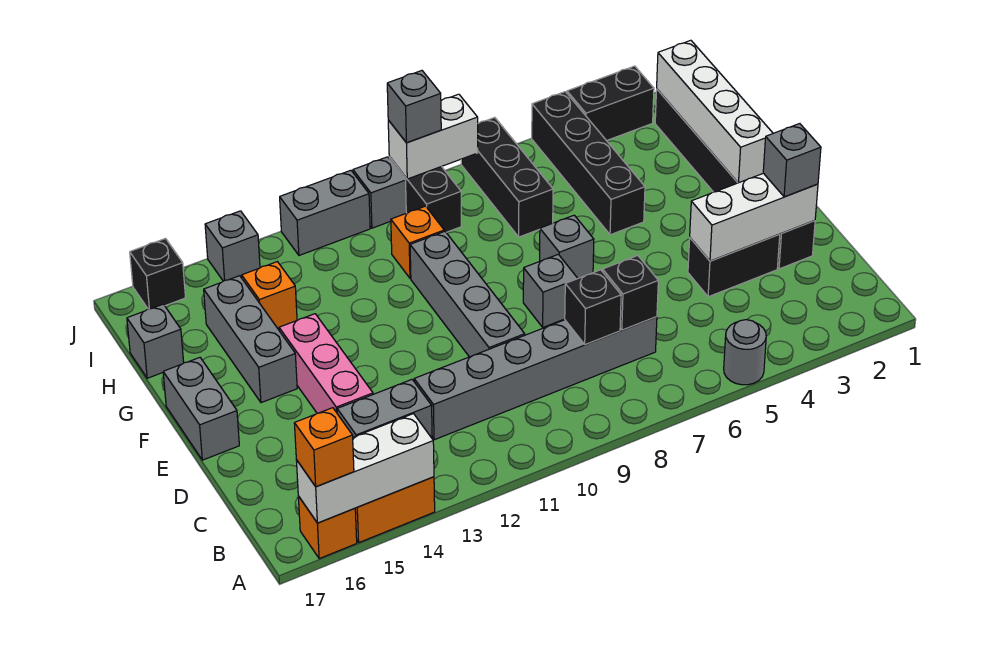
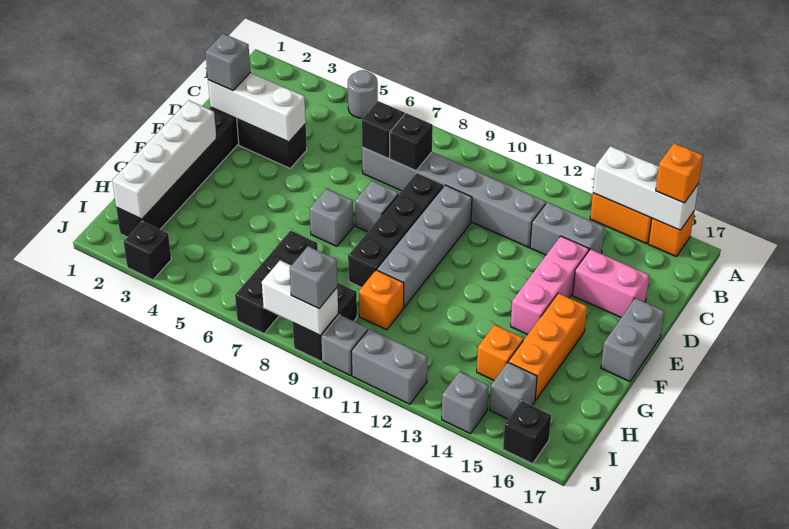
none -> pink brick D15:D16 level 1
grey brick F15:H15 level 1 -> orange brick F15:H15 level 1
black brick G5:J5 level 1 -> black brick D9:G9 level 1
grey brick H17 level 1 -> grey brick I15 level 1
black brick J3:J4 level 1 -> black brick J3 level 1

